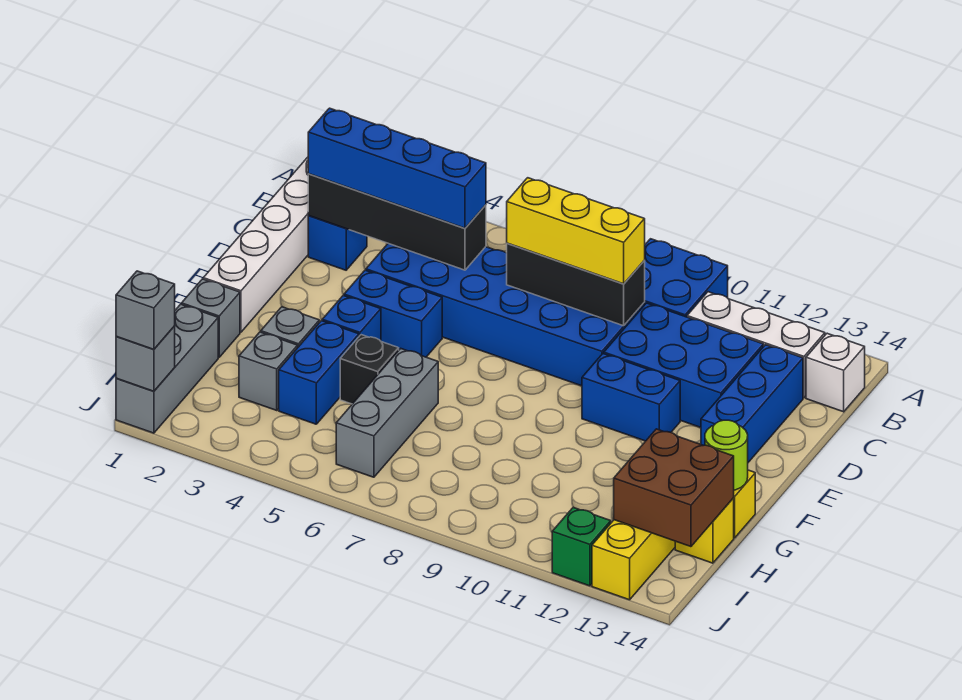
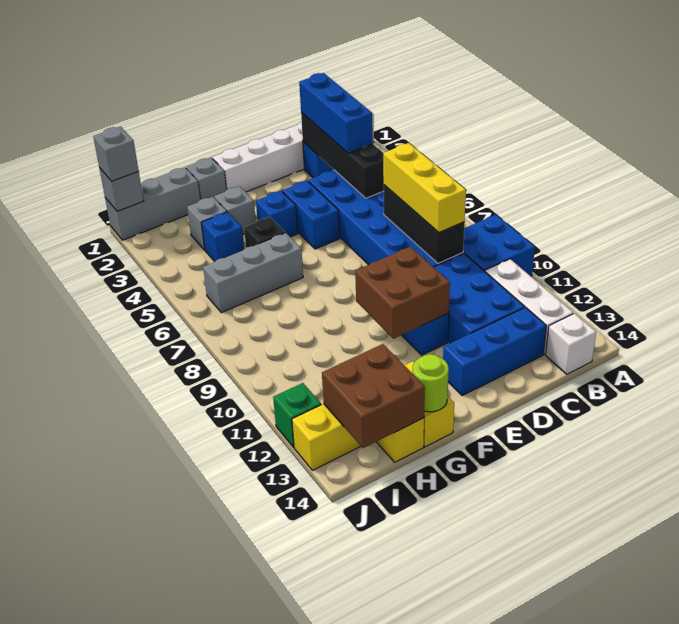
blue brick C2:C5 level 3 -> blue brick C2:C4 level 3
none -> brown brick E10:F11 level 2
blue brick G4:H4 level 1 -> blue brick H4 level 1

